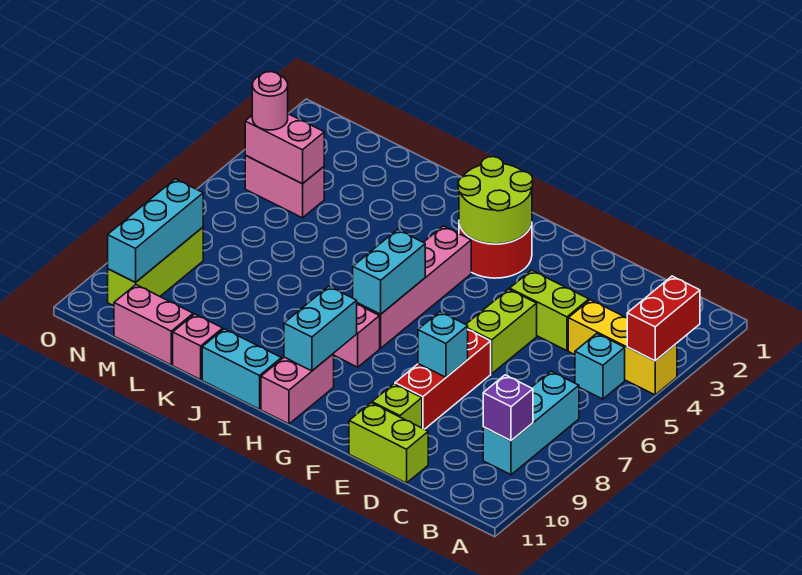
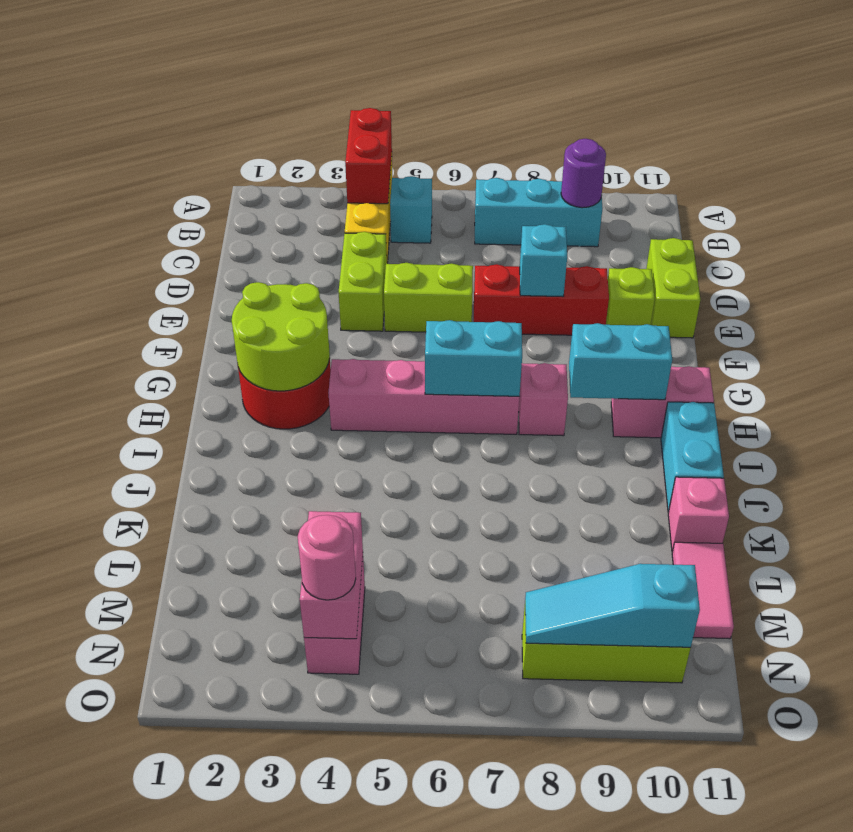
red brick A3:A4 level 2 -> red brick A4:B4 level 2
purple brick B9 level 2 -> purple round brick B9 level 2
pink brick L11:M11 level 1 -> pink tile L11:M11 level 1
cyan brick N8:N10 level 2 -> cyan slope N8:N10 level 2 top 10

